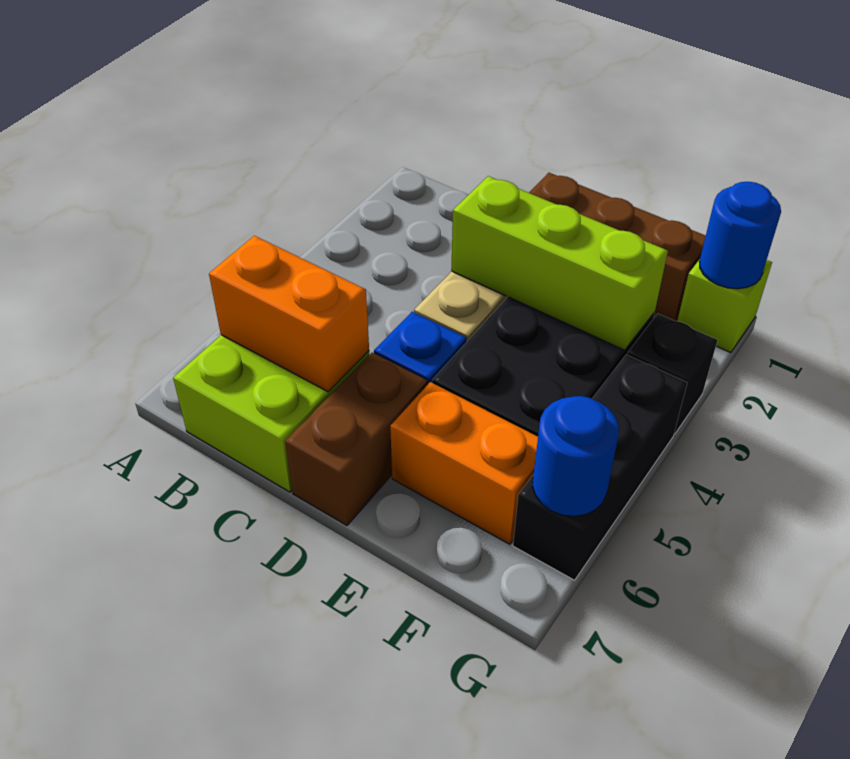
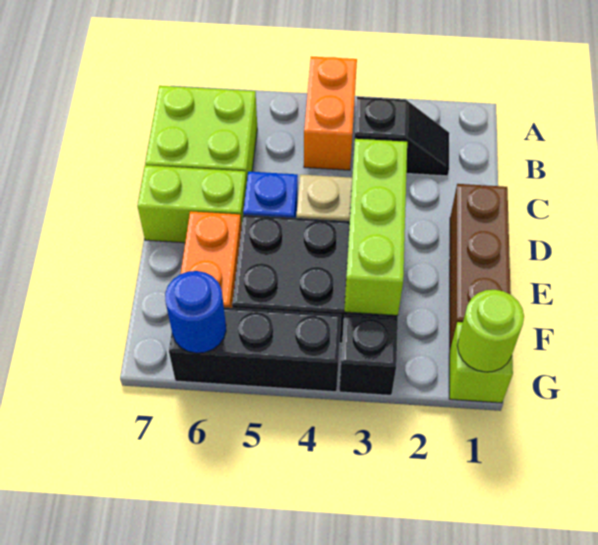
none -> black slope B2:B3 level 1 top 3
orange brick B6:C6 level 2 -> orange brick A4:B4 level 1
brown brick D6:D7 level 1 -> lime brick D6:D7 level 1
blue round brick G1 level 2 -> lime round brick G1 level 2

